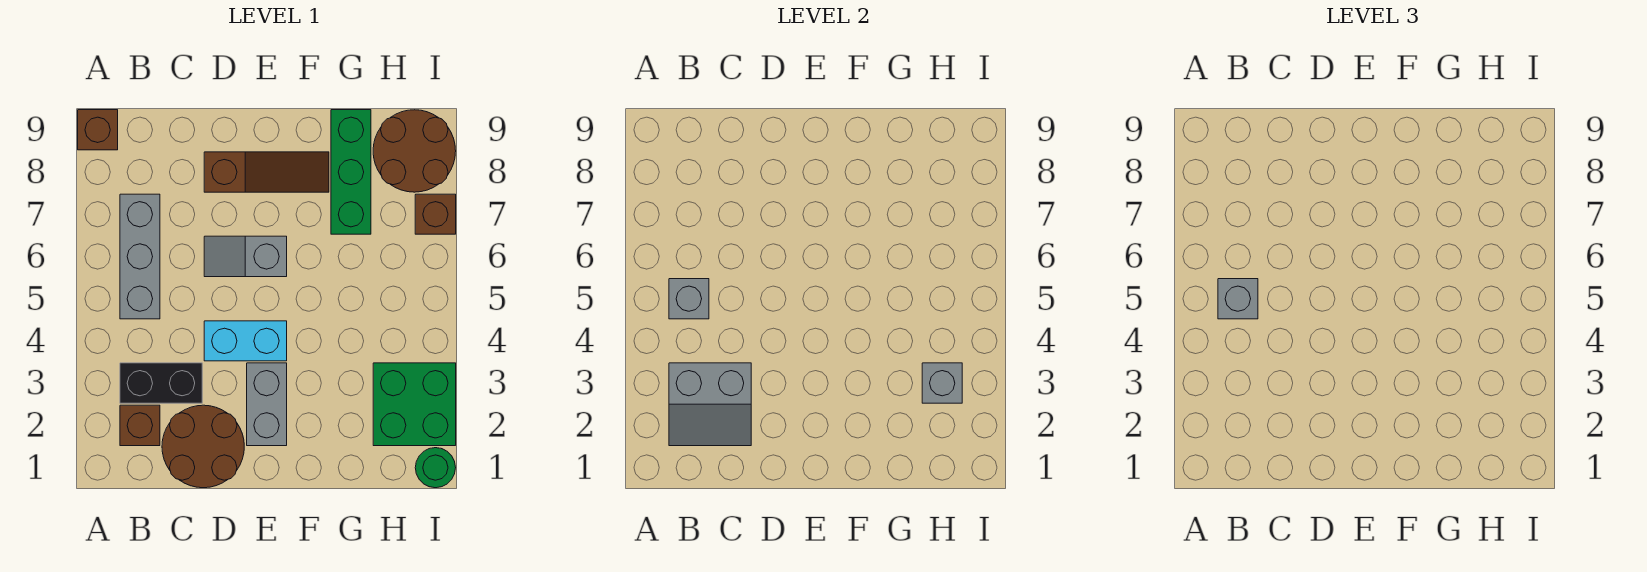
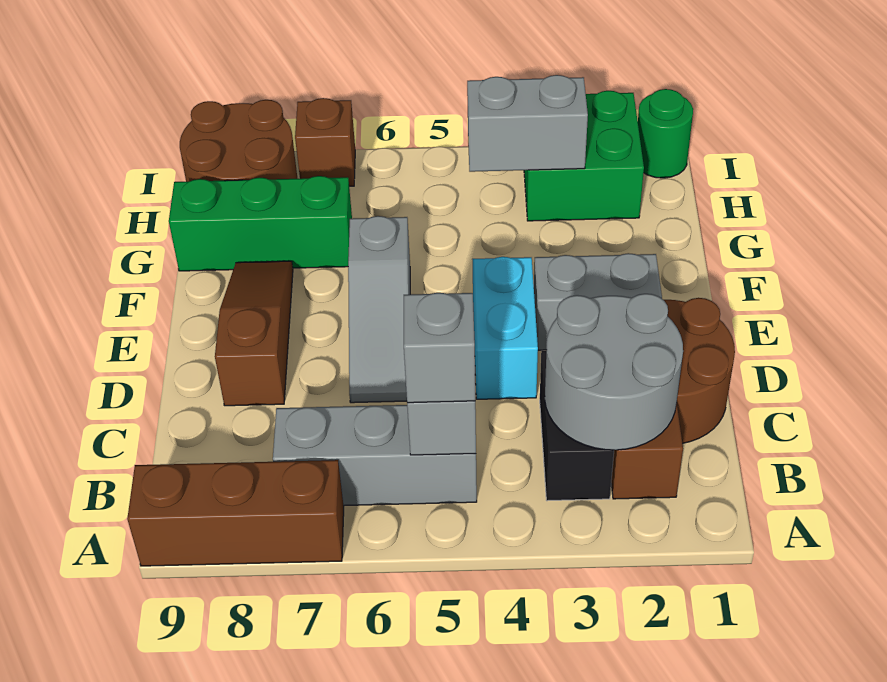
brown brick A9 level 1 -> brown brick A7:A9 level 1
grey slope B2:C3 level 2 top 3 -> grey round brick B2:C3 level 2
grey slope D6:E6 level 1 top E -> grey slope D6:F6 level 1 top F
grey brick H3 level 2 -> grey brick H3:H4 level 2

